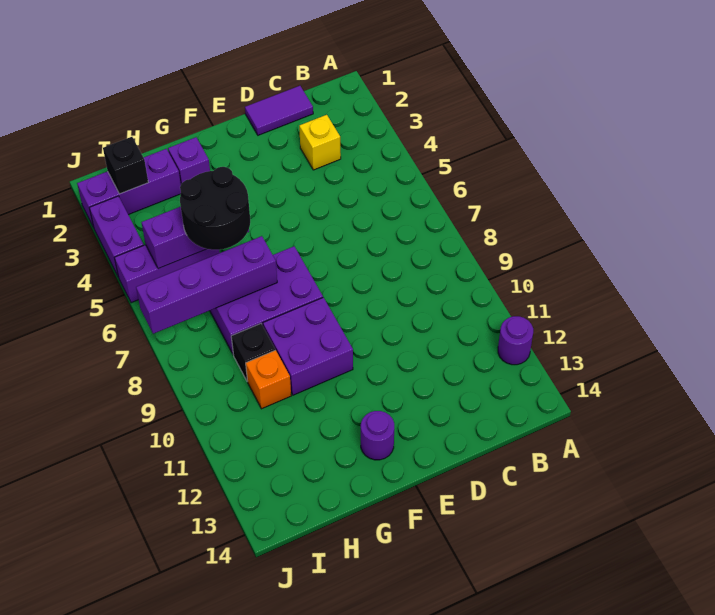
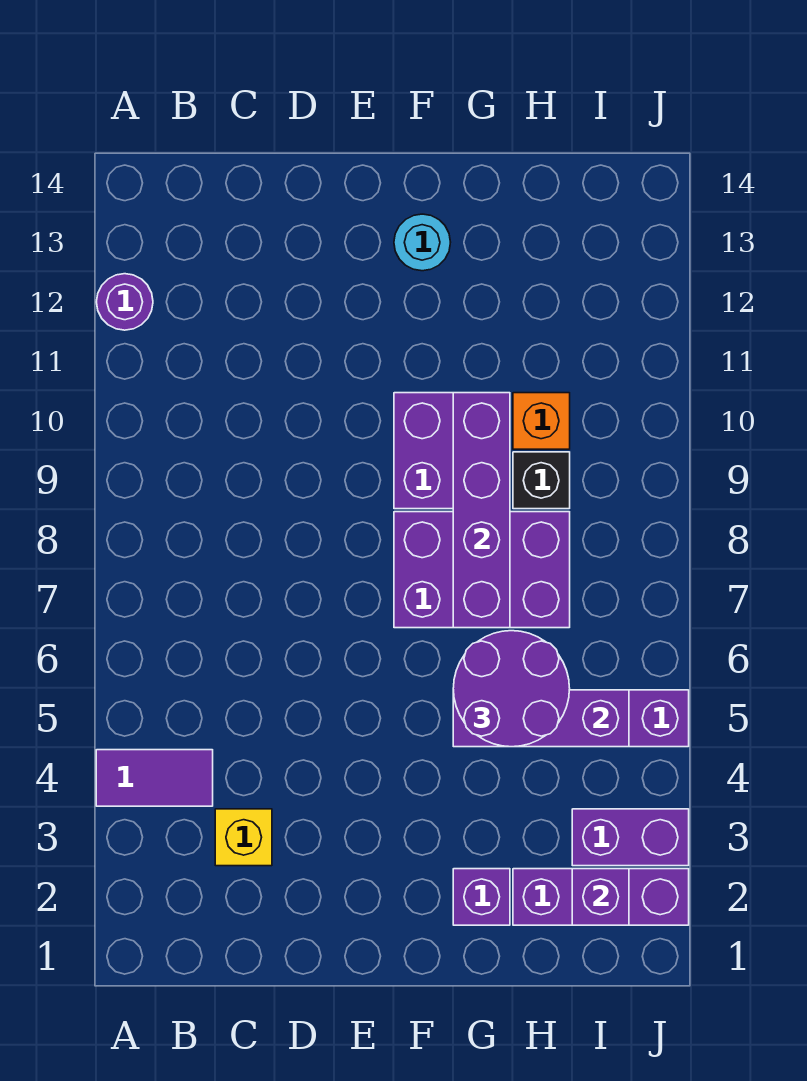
purple tile C1:D1 level 1 -> purple tile A4:B4 level 1
purple round brick F13 level 1 -> cyan round brick F13 level 1
black round brick G5:H6 level 3 -> purple round brick G5:H6 level 3
purple brick G7:J7 level 2 -> purple brick G7:G10 level 2
black brick I2 level 2 -> purple brick I2 level 2
purple brick J3:J4 level 1 -> purple brick I3:J3 level 1

